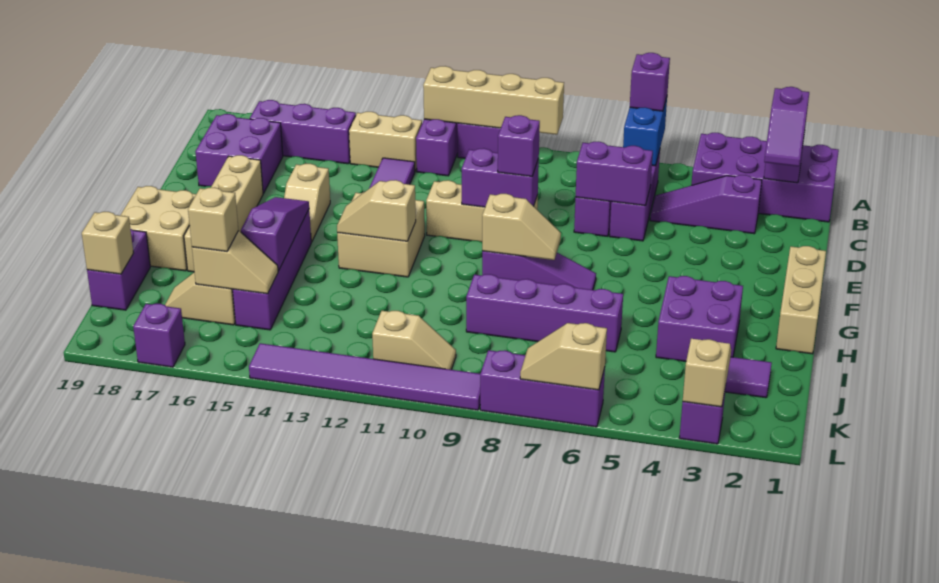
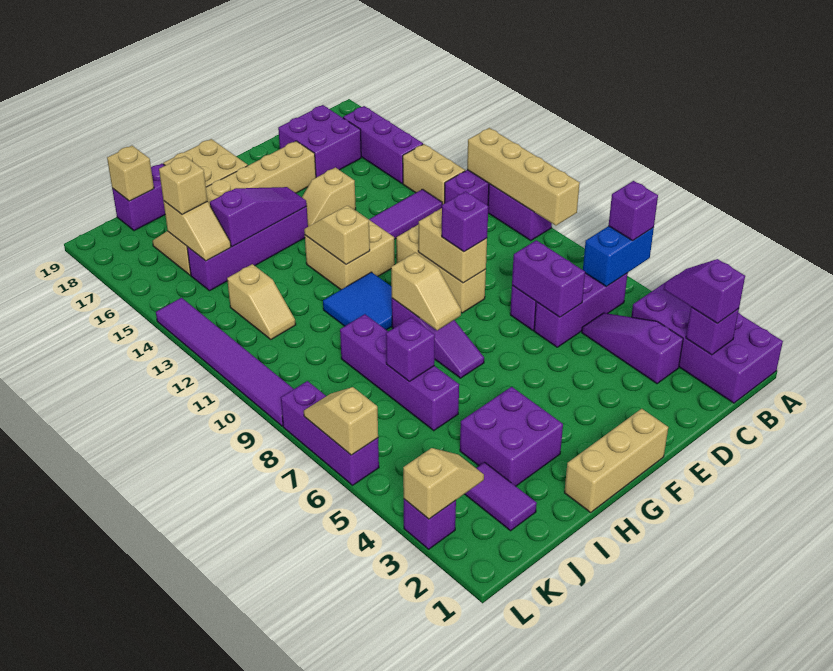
purple slope B2:C2 level 3 top B -> purple slope B2:B3 level 3 top 2
purple brick E9:E10 level 2 -> tan brick E9:E10 level 2
none -> blue tile G10:H11 level 1
tan slope K10:K11 level 1 top 11 -> tan slope J12:J13 level 1 top 13
purple brick L17 level 1 -> purple brick I7 level 2

